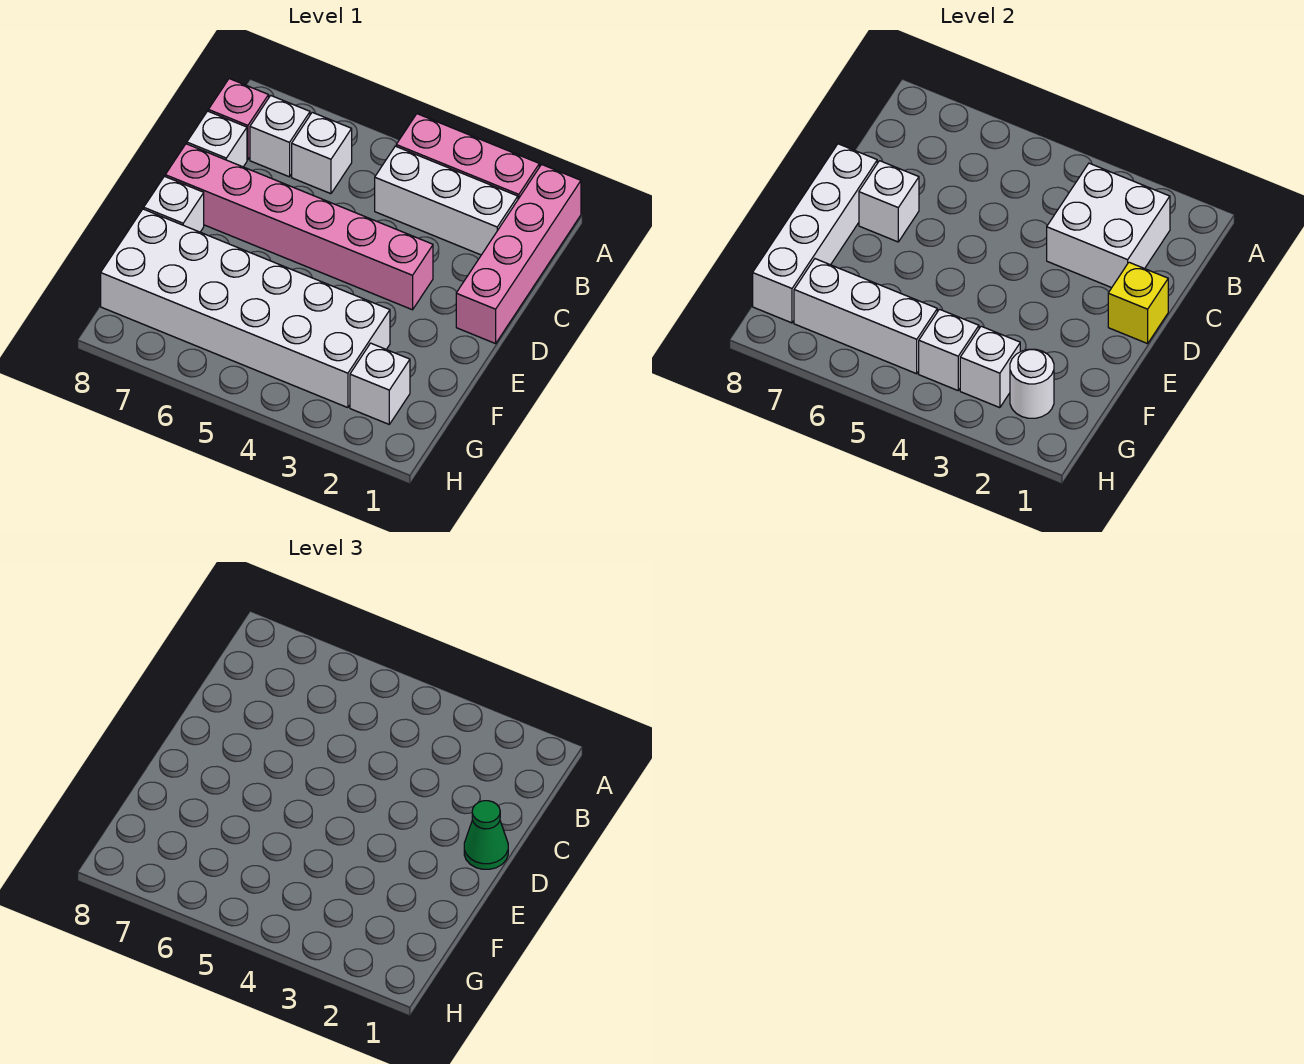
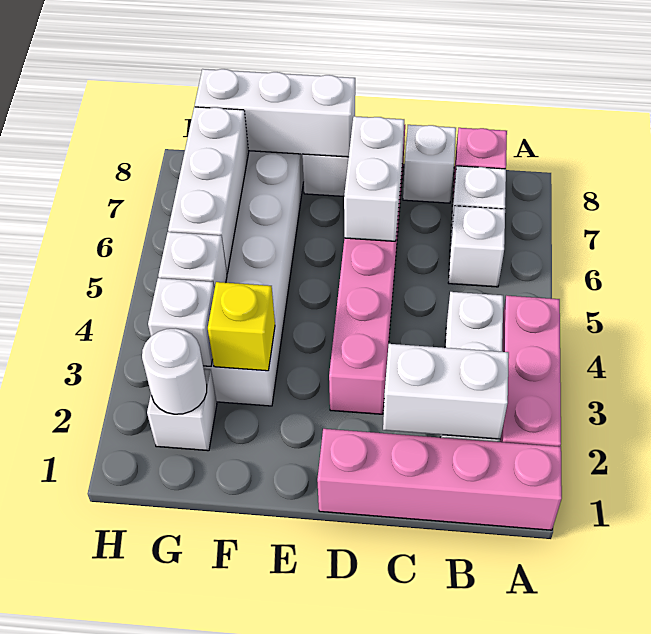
white brick B2:C3 level 2 -> white brick B2:C2 level 2
yellow brick D1 level 2 -> yellow brick F3 level 2
green cone D1 level 3 -> none
white brick D7 level 2 -> white brick D6:D7 level 2
white brick D8:G8 level 2 -> white brick E8:G8 level 2

